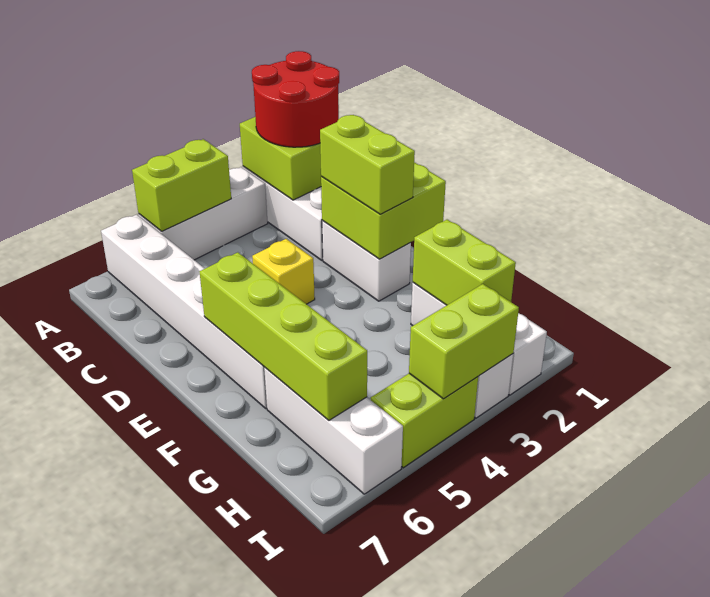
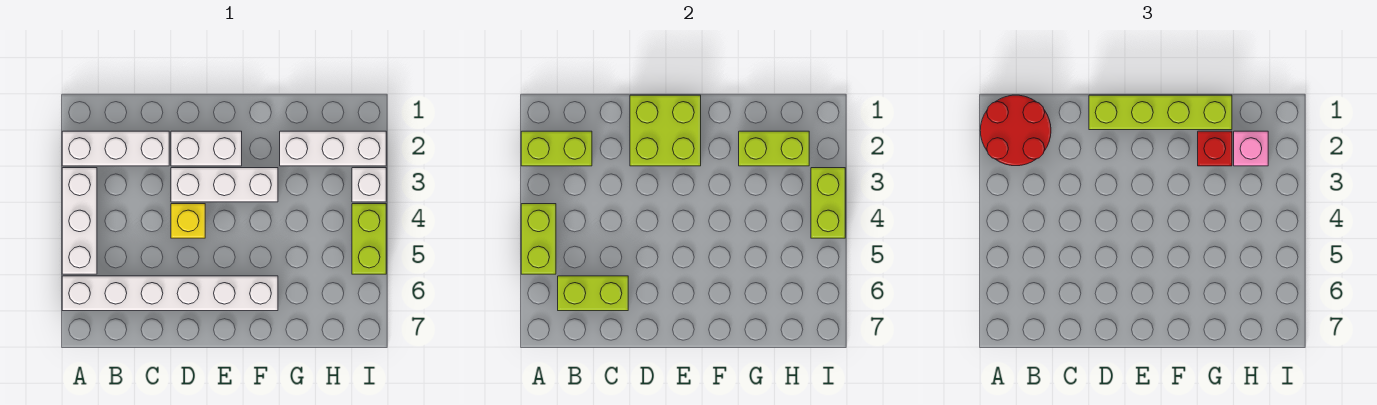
lime brick D2:E2 level 3 -> lime brick B6:C6 level 2
lime brick E6:H6 level 2 -> lime brick D1:G1 level 3
none -> red brick G2 level 3
white brick G6:I6 level 1 -> white brick D3:F3 level 1
none -> pink brick H2 level 3

